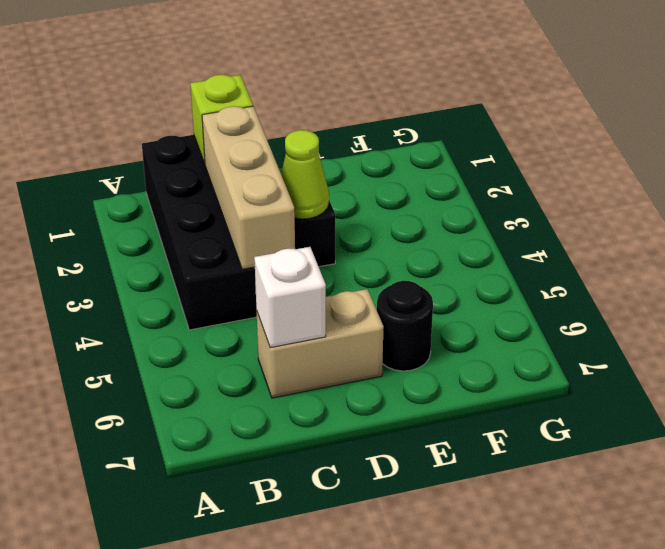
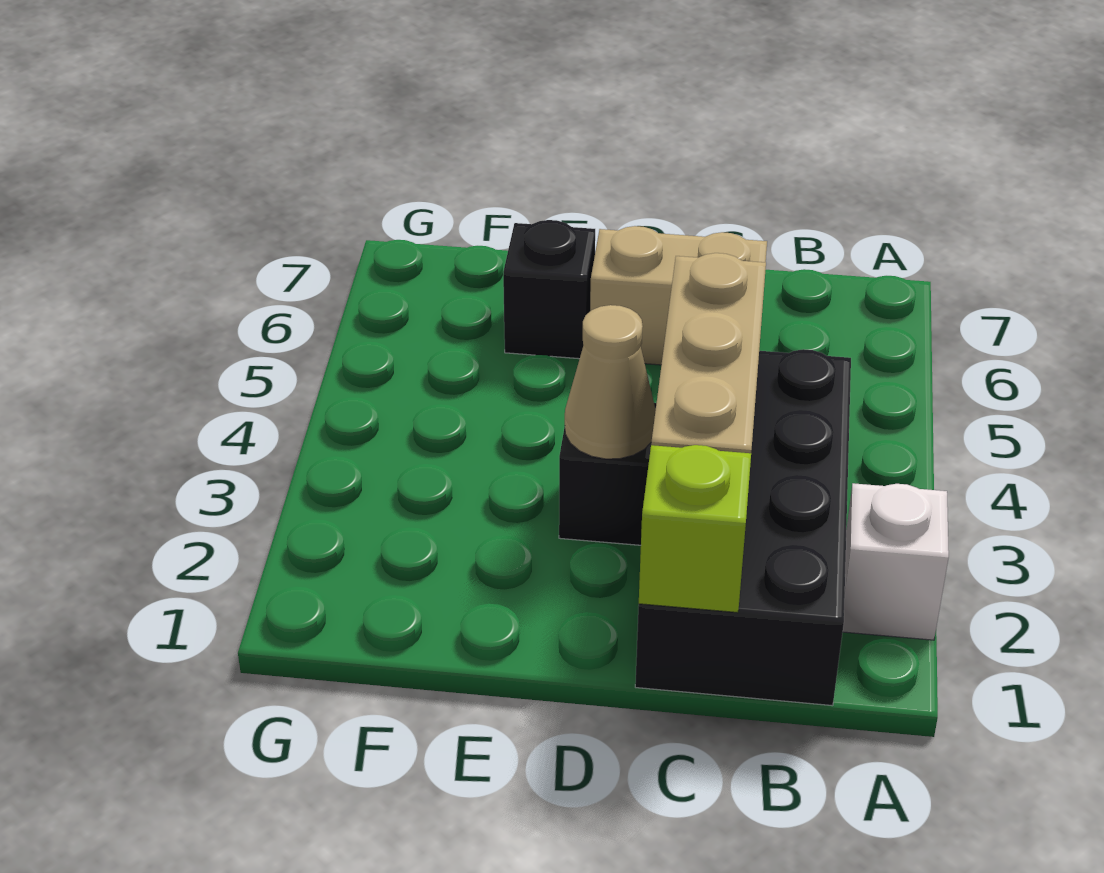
white brick C6 level 2 -> white brick A2 level 1
lime cone D3 level 2 -> tan cone D3 level 2
black round brick E6 level 1 -> black brick E6 level 1

